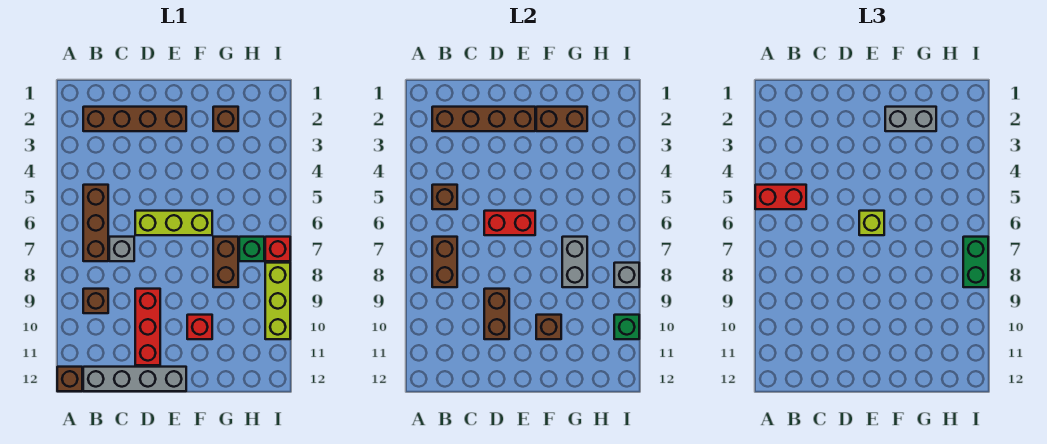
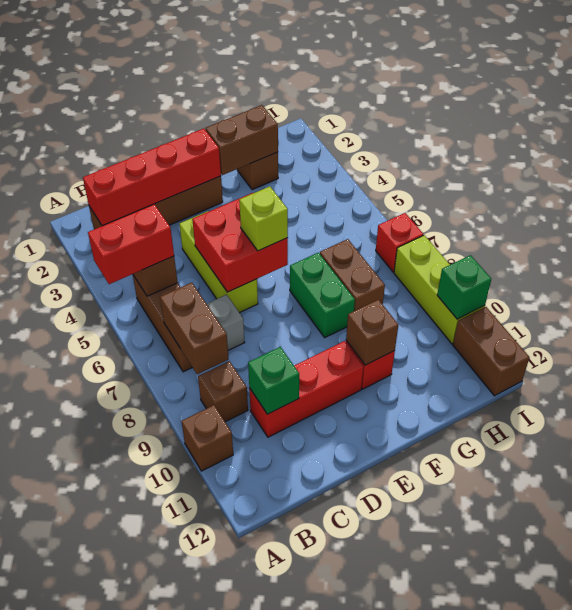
brown brick A12 level 1 -> brown brick A10 level 1
brown brick B2:E2 level 2 -> red brick B2:E2 level 2
grey brick B12:E12 level 1 -> none
lime brick D6:F6 level 1 -> lime brick D4:D6 level 1
red brick D6:E6 level 2 -> red brick D5:E6 level 2
red brick D9:D11 level 1 -> red brick C10:E10 level 1
brown brick D9:D10 level 2 -> brown brick I11:I12 level 1
grey brick F2:G2 level 3 -> none
grey brick G7:G8 level 2 -> none
green brick H7 level 1 -> green brick C10 level 2
green brick I7:I8 level 3 -> green brick F7:F8 level 1
grey brick I8 level 2 -> none

